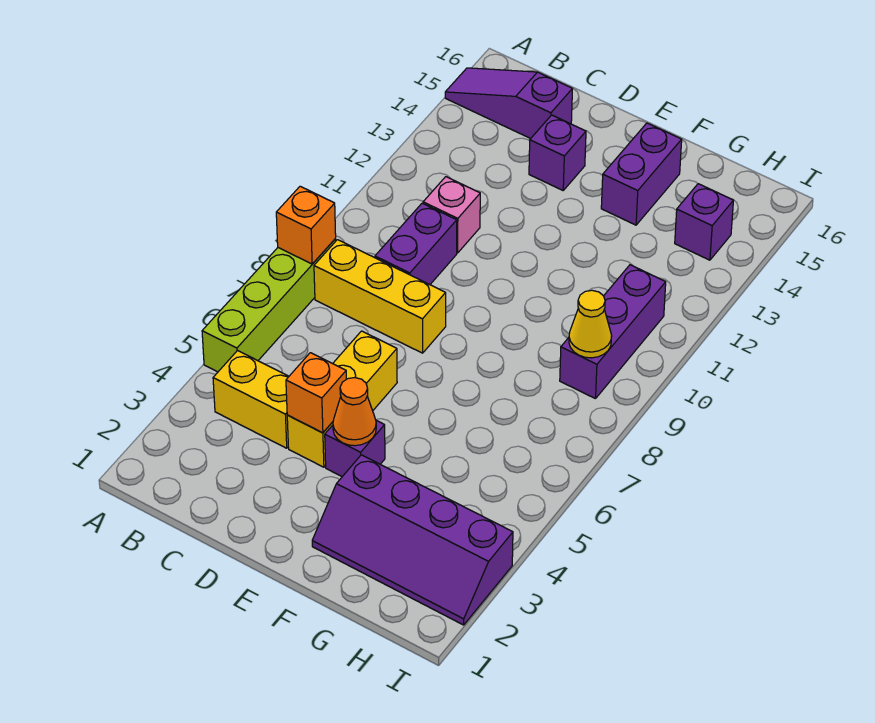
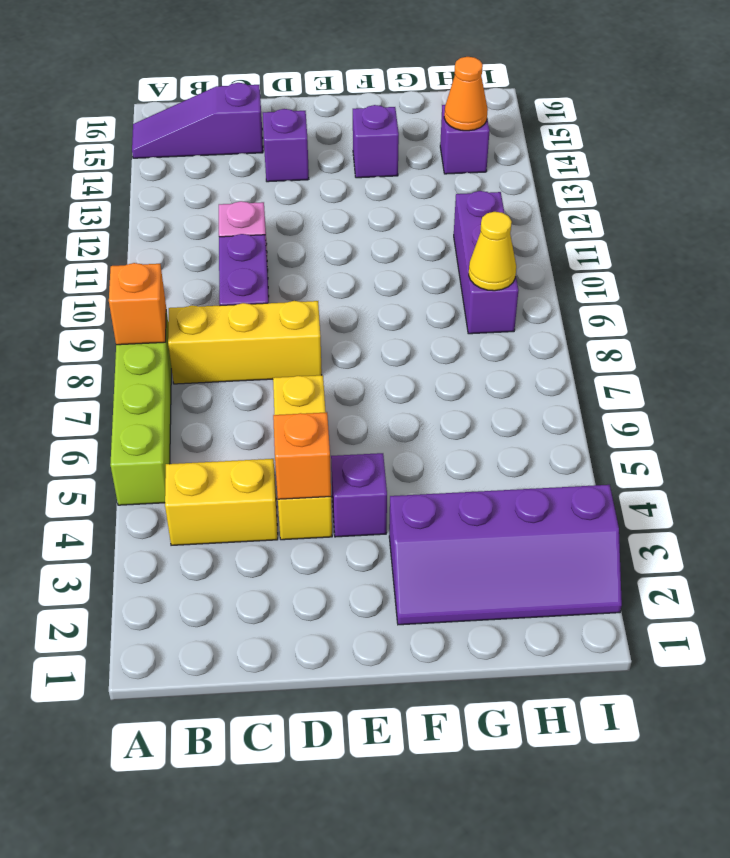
orange cone E4 level 2 -> orange cone H14 level 2
purple brick F14:F15 level 1 -> purple brick F14 level 1

